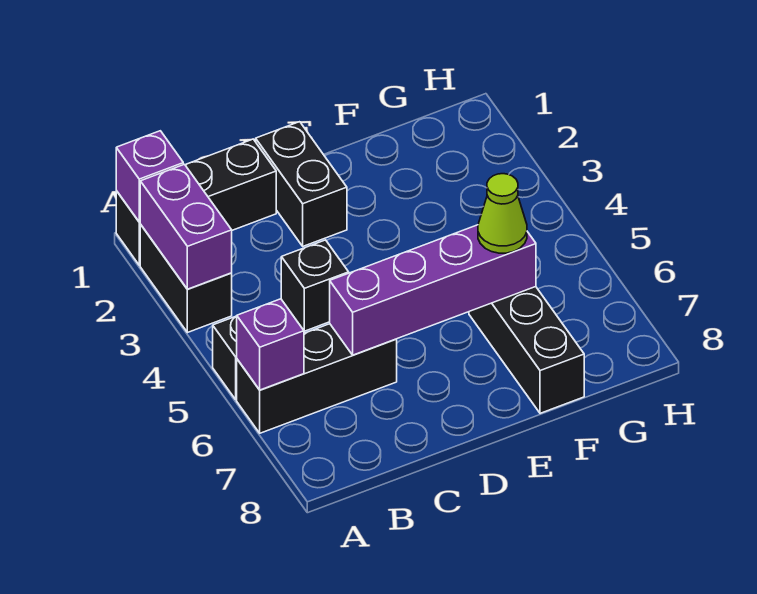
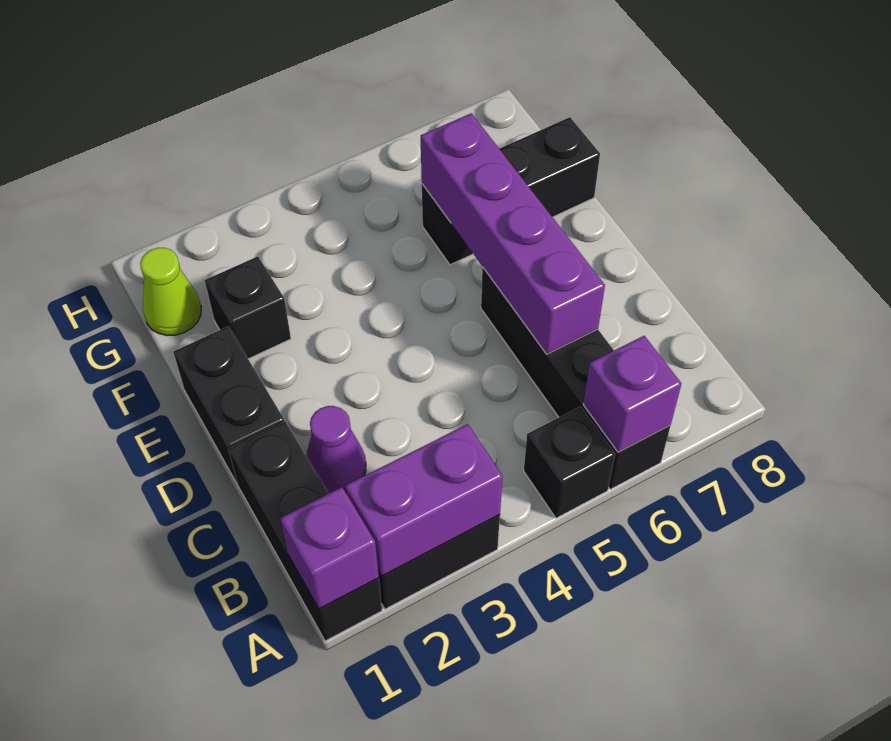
black brick A6:C6 level 1 -> black brick A6:D6 level 1
none -> purple cone C2 level 1
black brick C4 level 1 -> black brick F2 level 1
black brick D1:D2 level 1 -> black brick D1:E1 level 1
lime cone F6 level 3 -> lime cone G1 level 1

